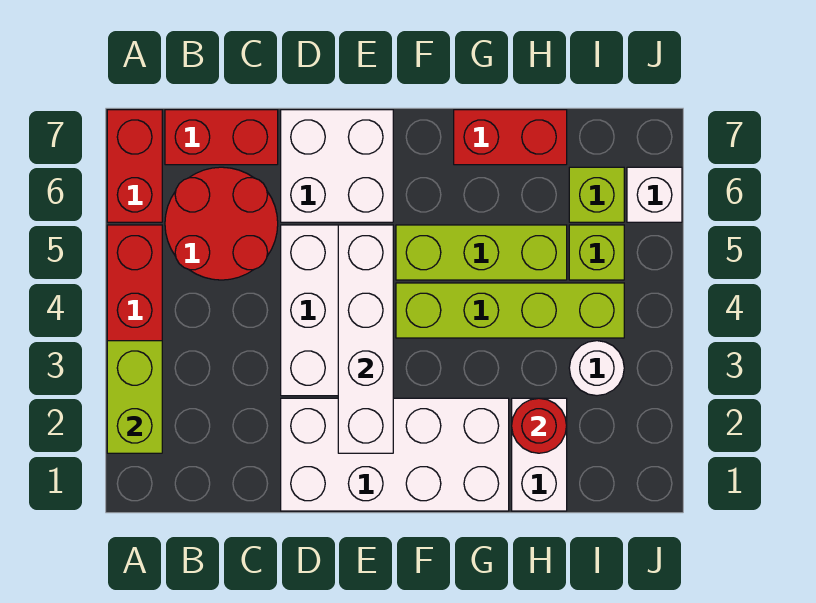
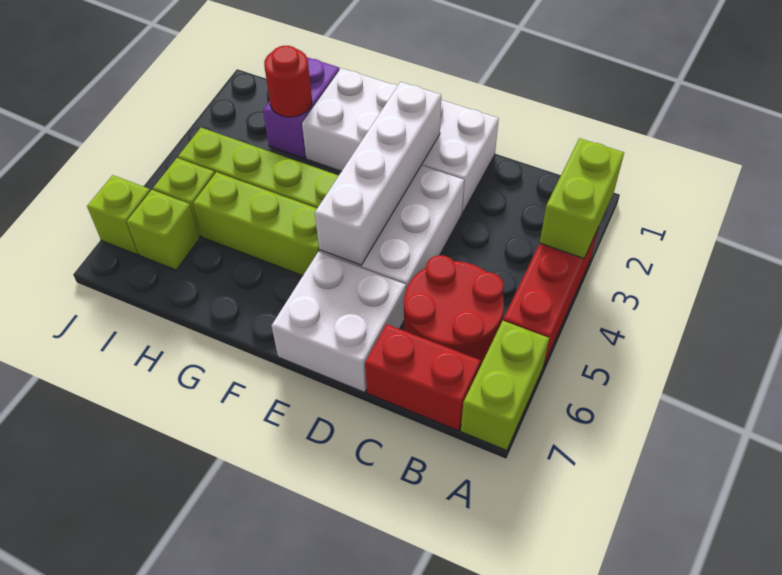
red brick A6:A7 level 1 -> lime brick A6:A7 level 1
red brick G7:H7 level 1 -> none
white brick H1:H2 level 1 -> purple brick H1:H2 level 1
white round brick I3 level 1 -> none
white brick J6 level 1 -> lime brick J6 level 1

